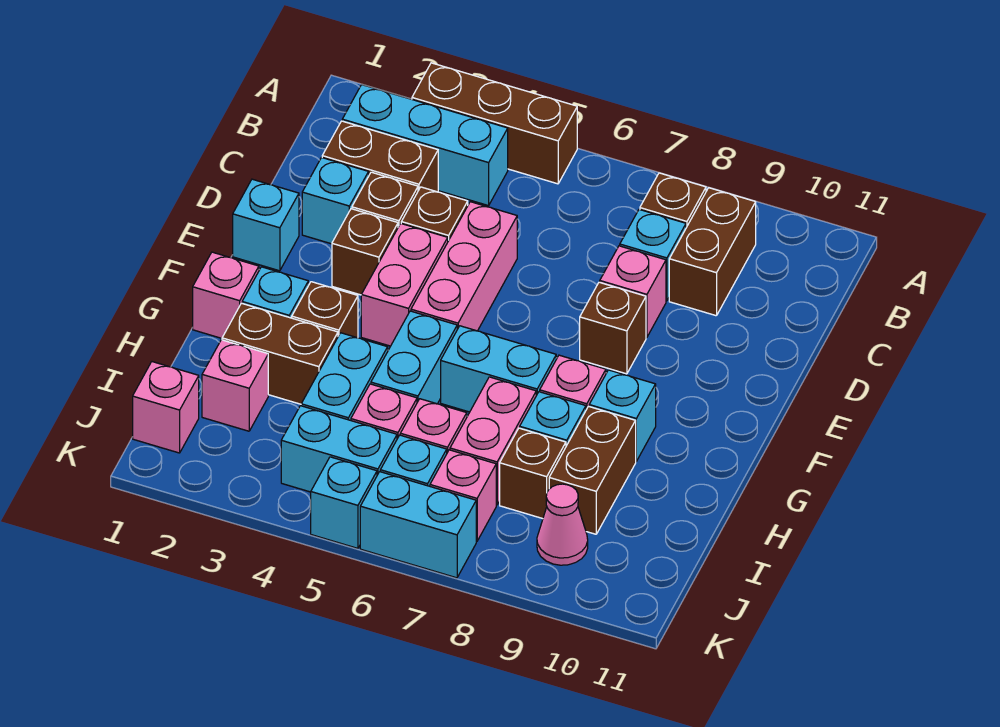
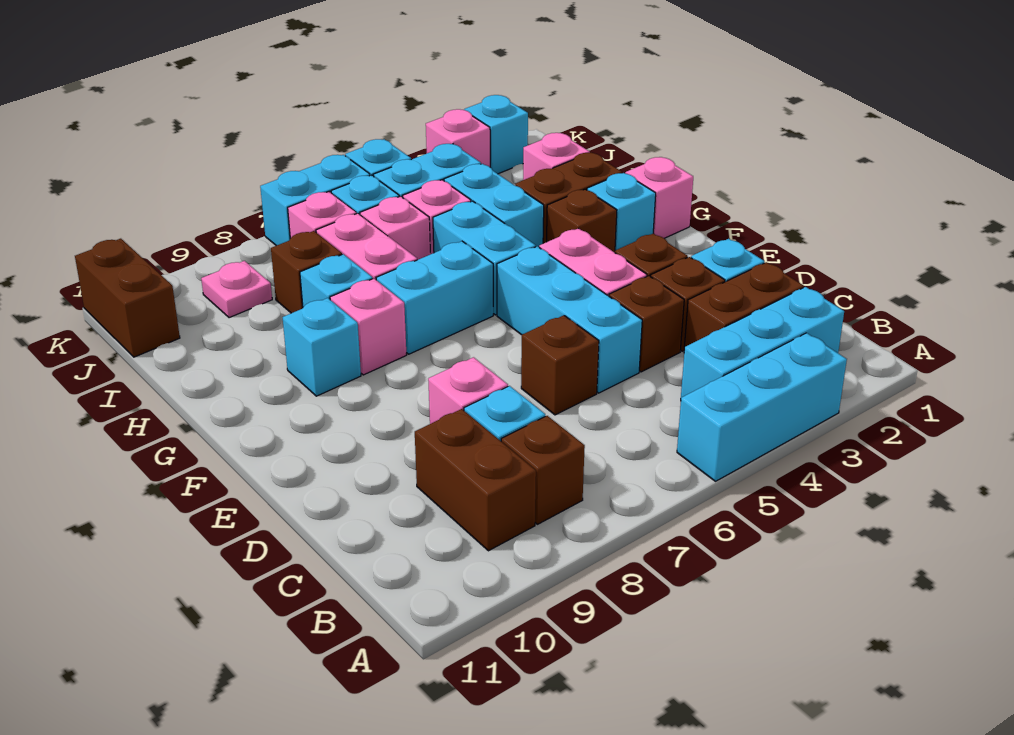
brown brick A3:A5 level 1 -> cyan brick A3:A5 level 1
pink brick D5:F5 level 1 -> cyan brick D5:F5 level 1
cyan brick E1 level 1 -> cyan brick K2 level 1
brown brick E8 level 1 -> brown brick D6 level 1
brown brick H9:I9 level 1 -> brown brick J11:K11 level 1
pink brick J1 level 1 -> pink brick K3 level 1
pink cone J9 level 1 -> pink plate J9 level 1

